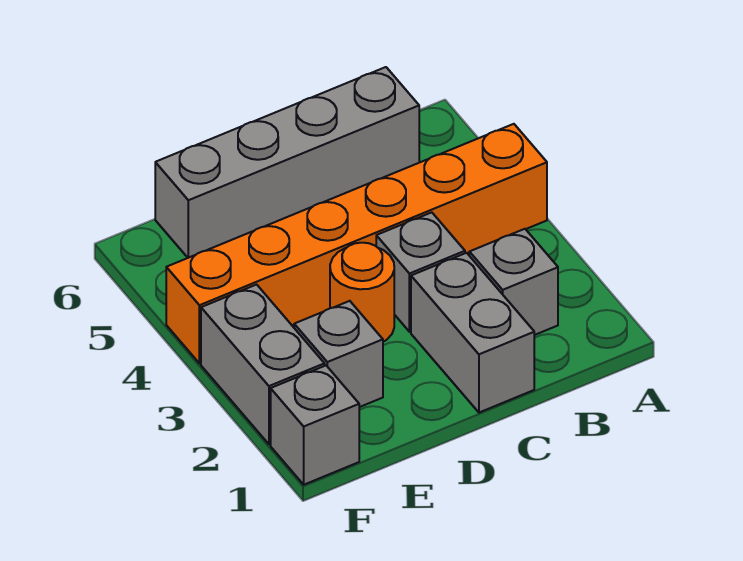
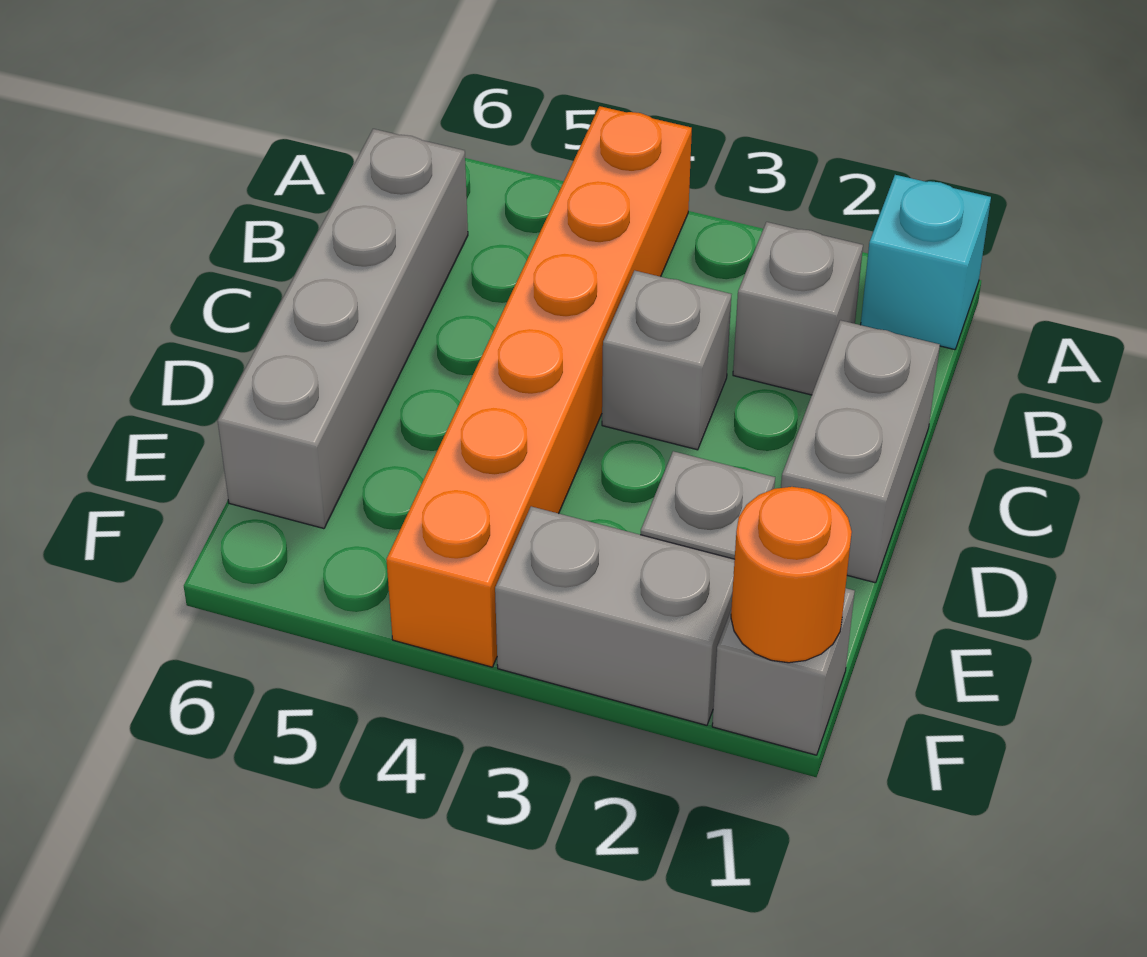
none -> cyan brick A1 level 1
grey brick C1:C2 level 1 -> grey brick C1:D1 level 1
orange round brick D3 level 1 -> orange round brick F1 level 2

